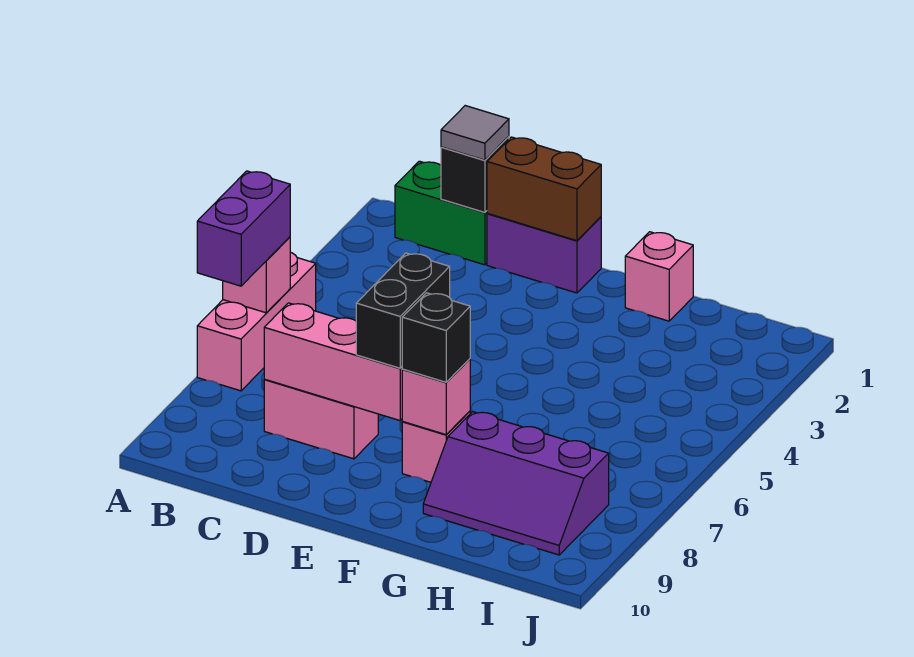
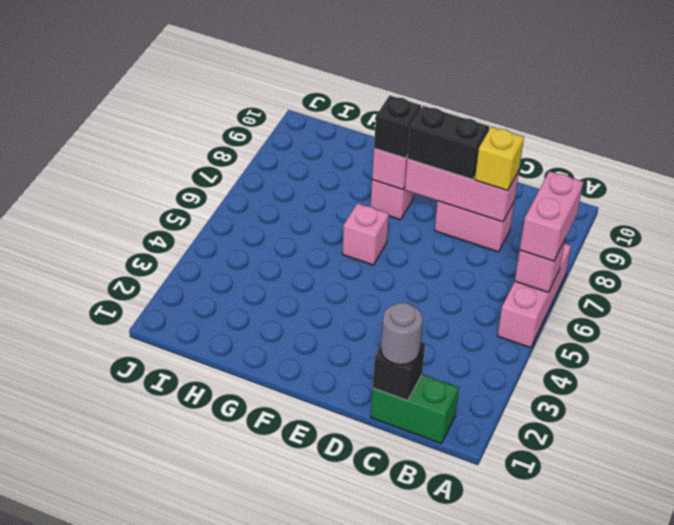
purple brick A6:A7 level 3 -> pink brick A6:A7 level 3
grey tile C1 level 3 -> grey round brick C1 level 3
none -> yellow brick C8 level 3
purple brick D1:E1 level 1 -> none
brown brick D1:E1 level 2 -> none
black brick E7:E8 level 3 -> black brick D8:E8 level 3
pink brick G1 level 1 -> pink brick F6 level 1
purple slope G8:I9 level 1 top 8 -> none

